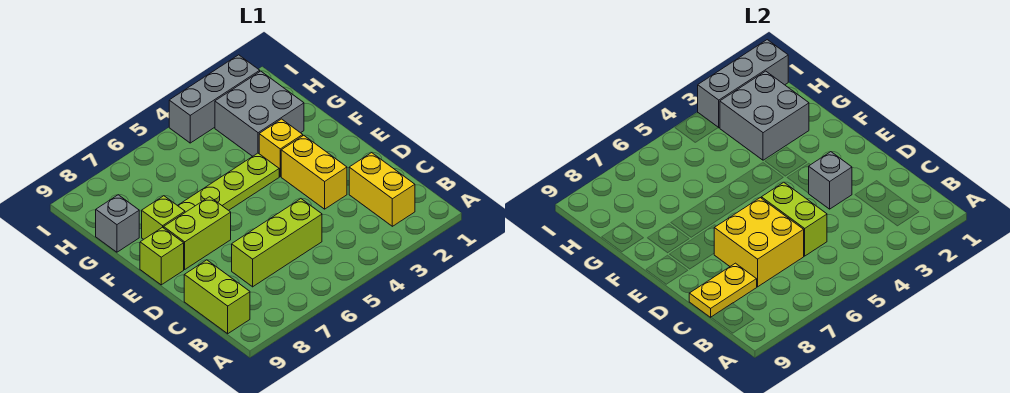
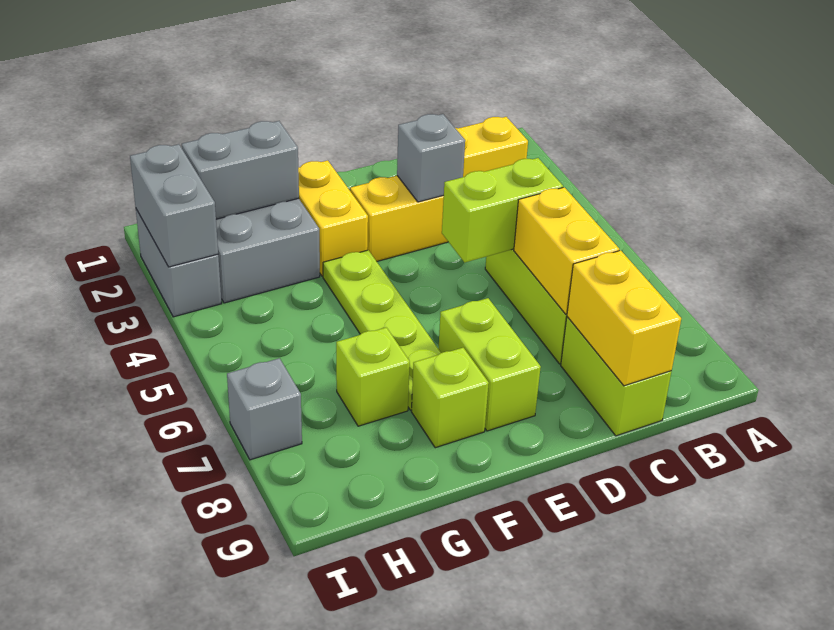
lime brick B9:C9 level 1 -> lime brick C8:C9 level 1
yellow brick C6:D7 level 2 -> yellow brick C6:C7 level 2
yellow plate C8:C9 level 2 -> yellow brick C8:C9 level 2
lime brick E9 level 1 -> lime brick G7 level 1
yellow brick F3 level 1 -> yellow brick F2:F3 level 1
grey brick G2:H3 level 2 -> grey brick G2:H2 level 2
grey brick G9 level 1 -> grey brick I7 level 1
grey brick I1:I3 level 2 -> grey brick I2:I3 level 2
grey brick I2:I4 level 1 -> grey brick I2:I3 level 1

